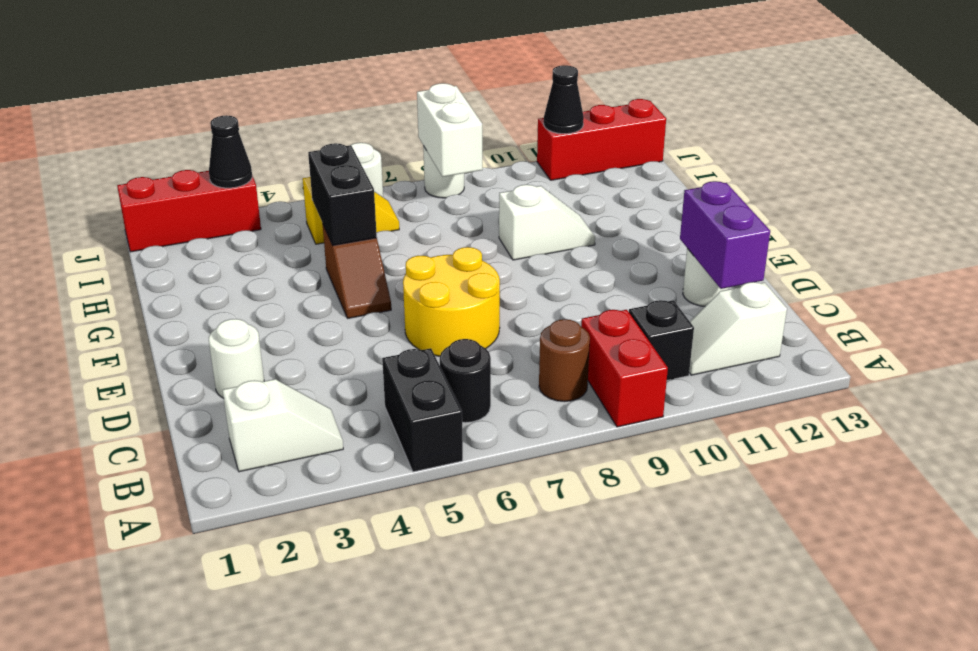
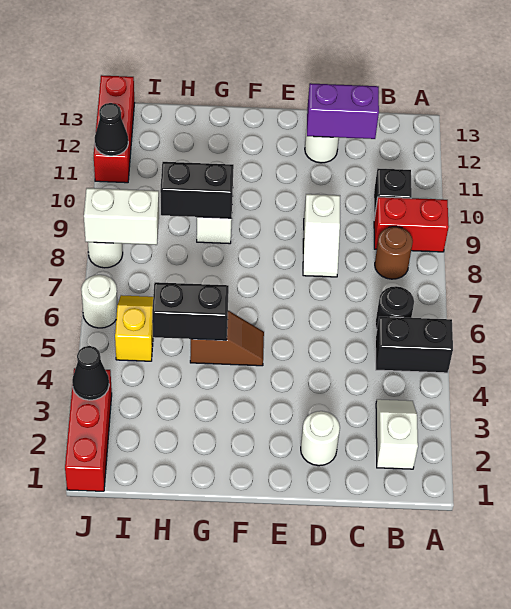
white slope B11:B12 level 1 top 12 -> white slope D8:D9 level 1 top 9
yellow round brick D6:E7 level 1 -> none
none -> black brick G9:H9 level 2

